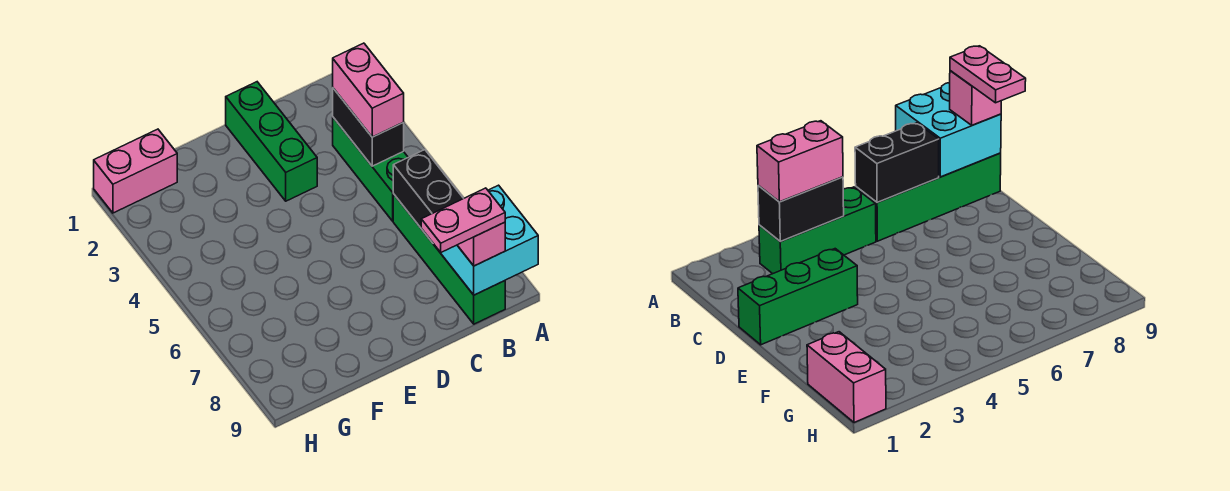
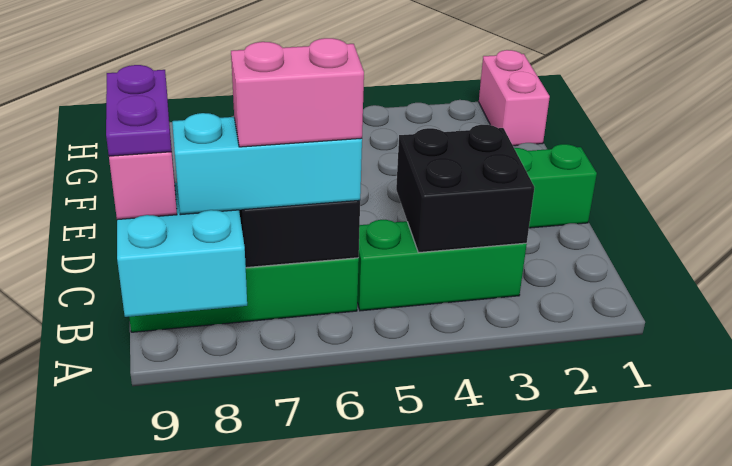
black brick B3:B4 level 2 -> black brick B3:C4 level 2
pink brick B3:B4 level 3 -> pink brick B6:B7 level 4
none -> cyan brick B6:B8 level 3
pink plate B9:C9 level 4 -> purple plate B9:C9 level 4

